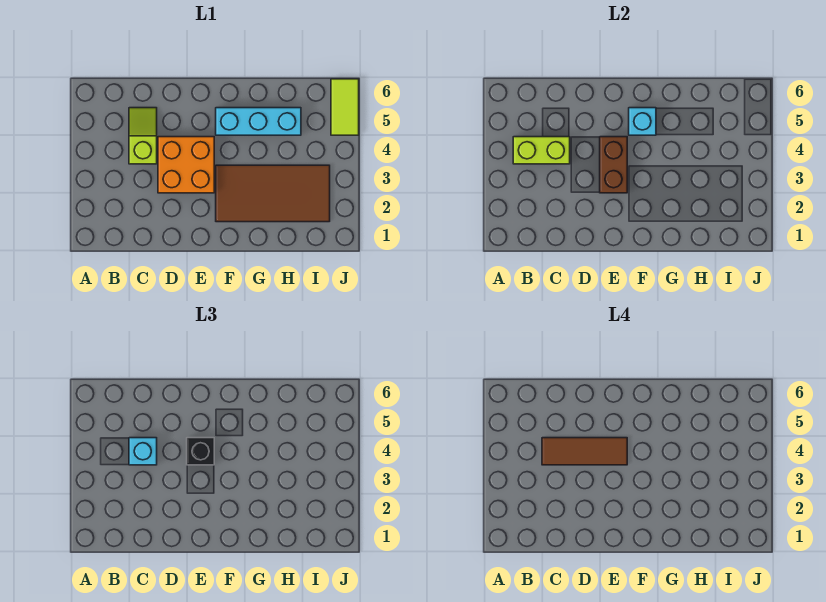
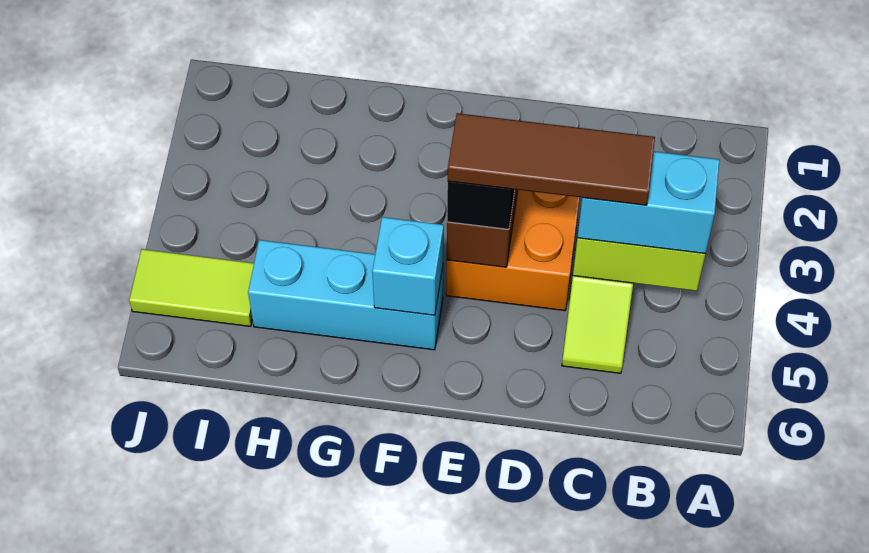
cyan brick C4 level 3 -> cyan brick B4:C4 level 3
brown tile F2:I3 level 1 -> none
lime tile J5:J6 level 1 -> lime tile I5:J5 level 1

